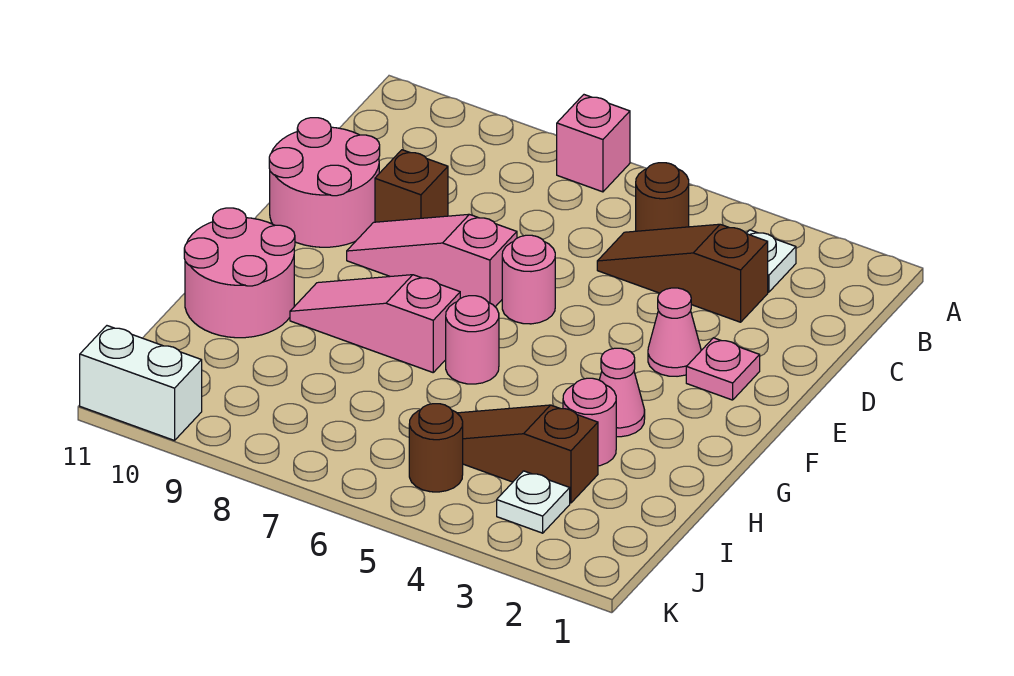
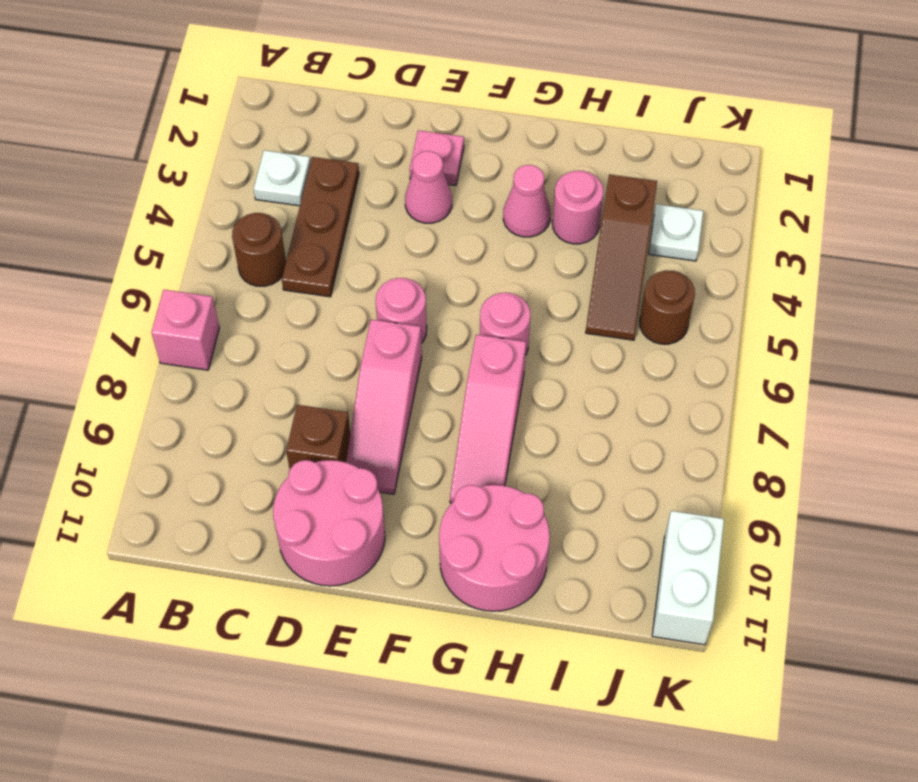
brown slope C3:C5 level 1 top 3 -> brown plate C3:C5 level 1

